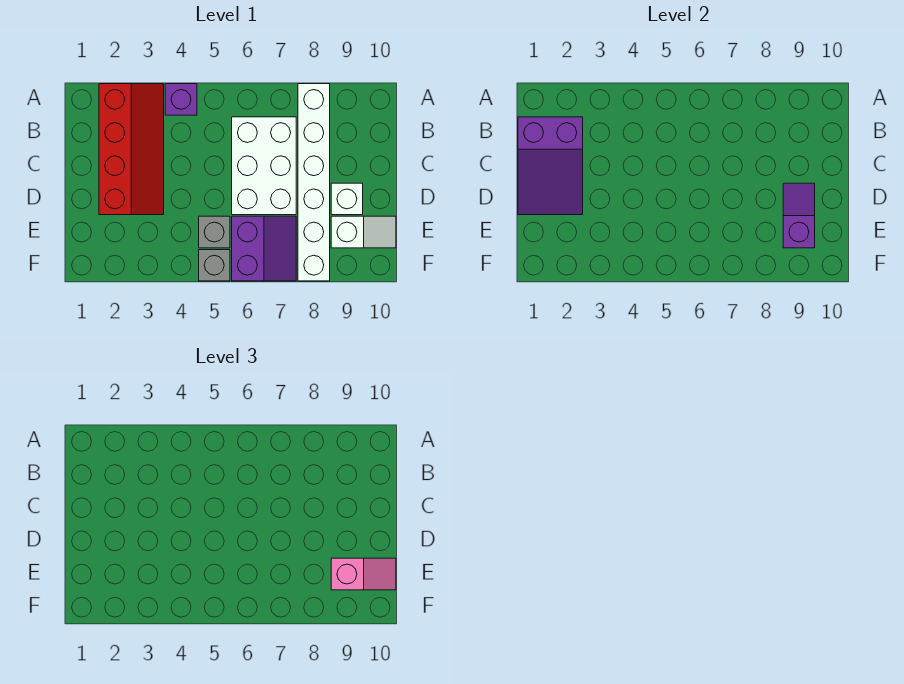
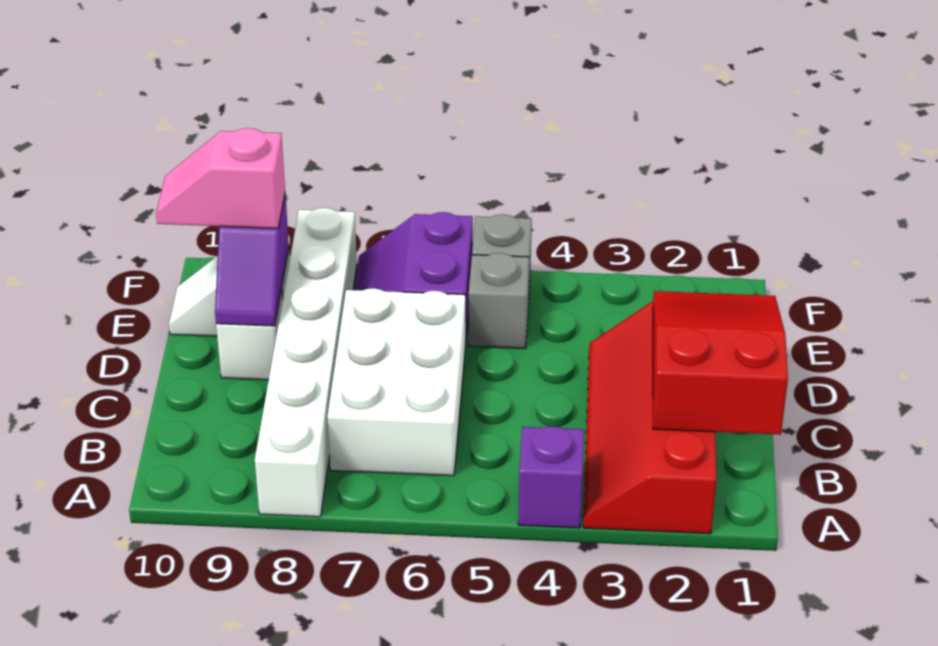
purple slope B1:D2 level 2 top B -> red slope B1:D2 level 2 top B

